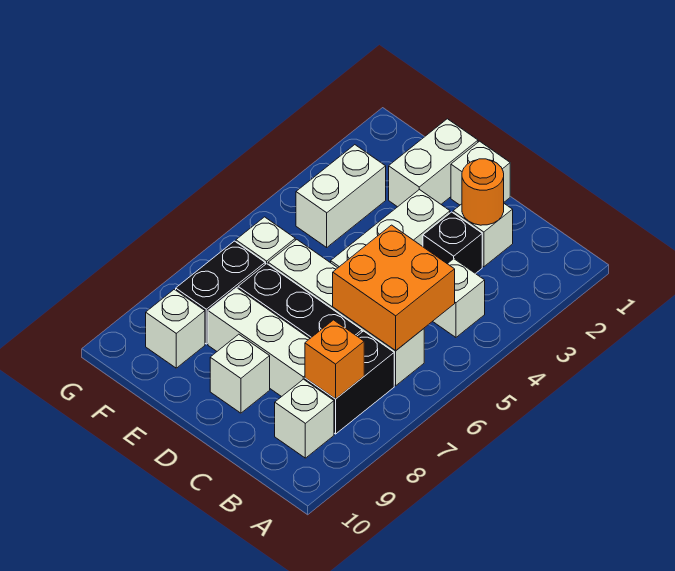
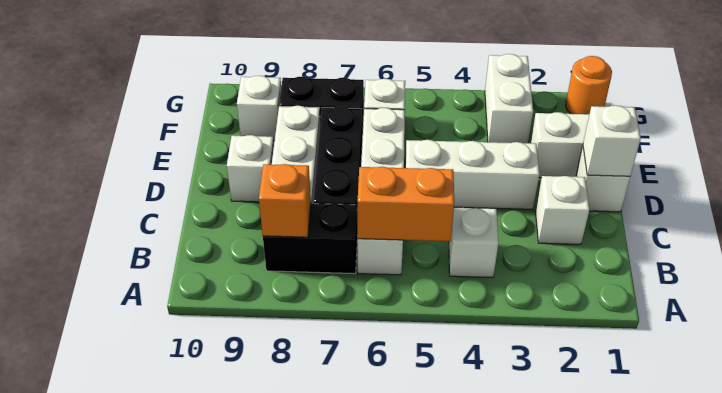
orange brick B5:C6 level 2 -> orange brick B5:B6 level 2
white brick B9 level 1 -> white brick D1 level 2
orange round brick C2 level 2 -> orange round brick G1 level 1
black brick C3 level 1 -> none
white brick F3:F4 level 1 -> white brick F3:G3 level 1

